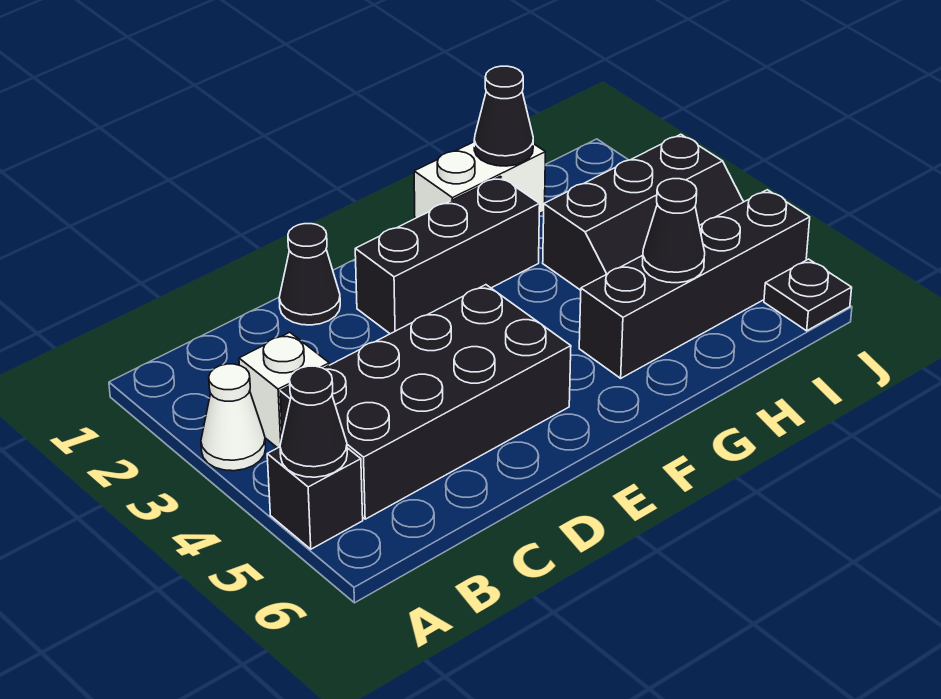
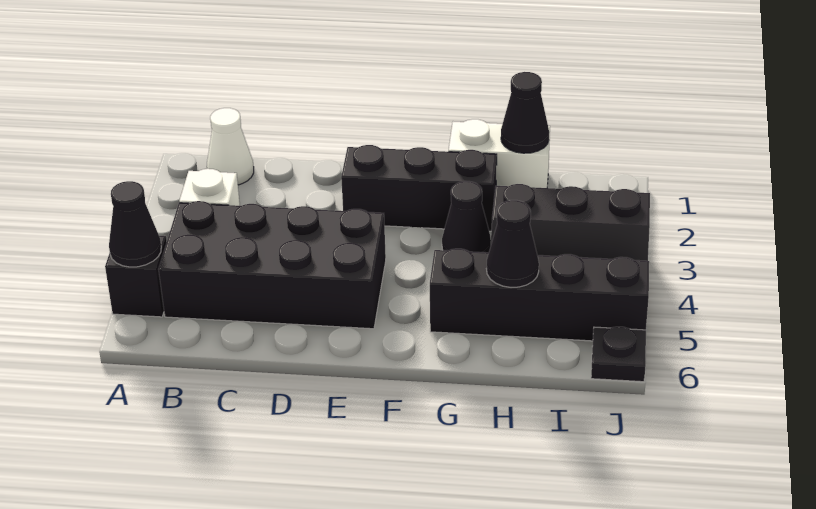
white cone A3 level 1 -> white cone B1 level 1
black cone D1 level 1 -> black cone G3 level 1

